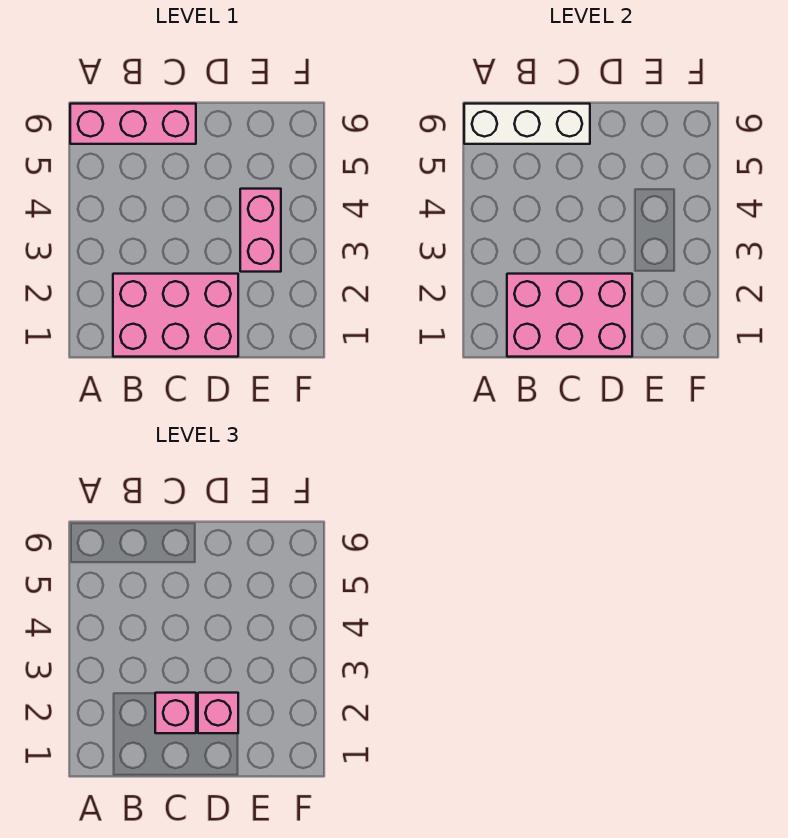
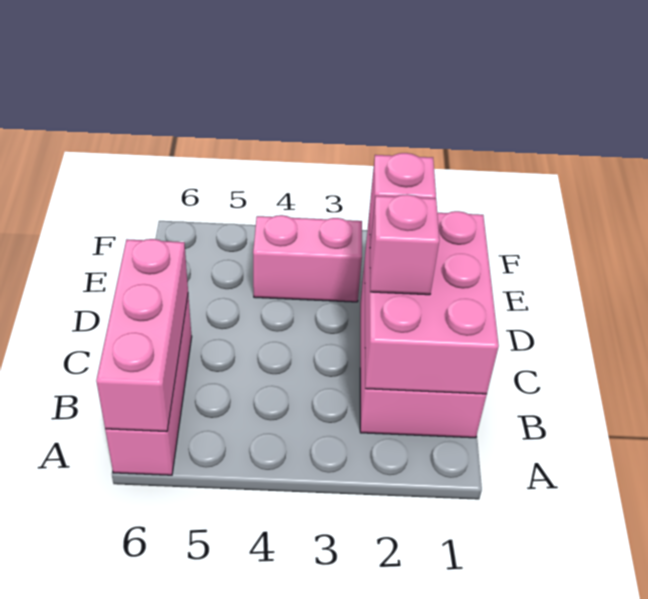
white brick A6:C6 level 2 -> pink brick A6:C6 level 2

